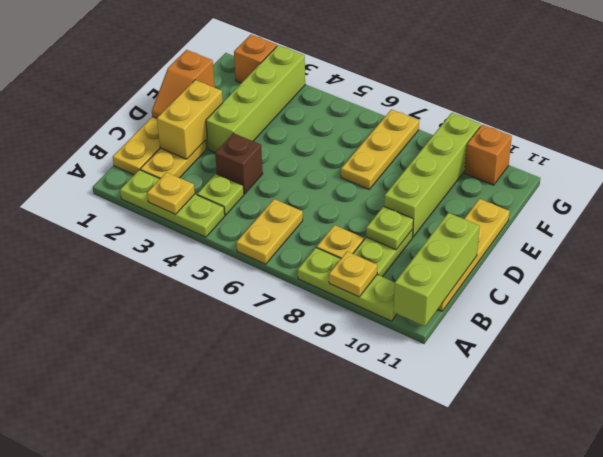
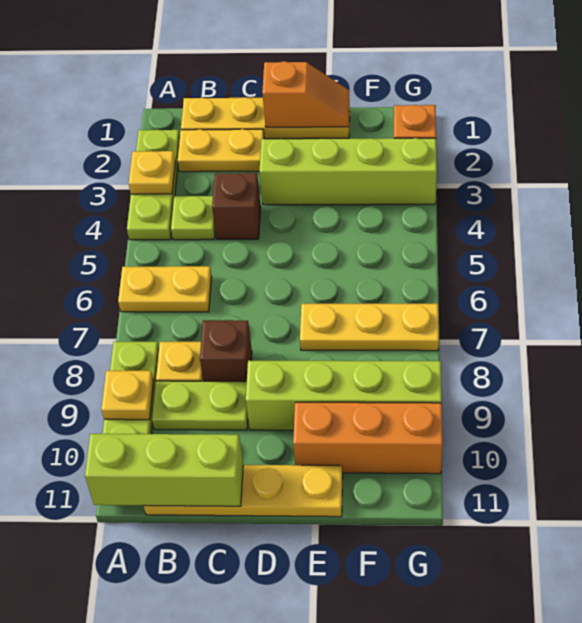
yellow brick C2:D2 level 2 -> none
none -> brown brick C8 level 1
lime plate C9 level 2 -> none
orange slope D1:E1 level 2 top E -> orange slope D1:E1 level 2 top D
orange brick G10 level 1 -> orange brick E10:G10 level 1

